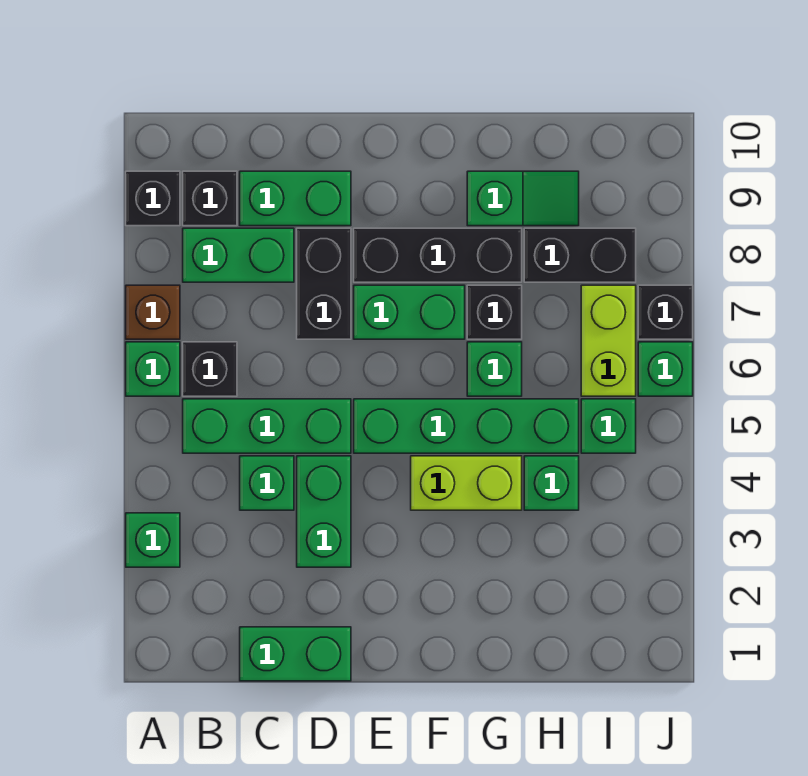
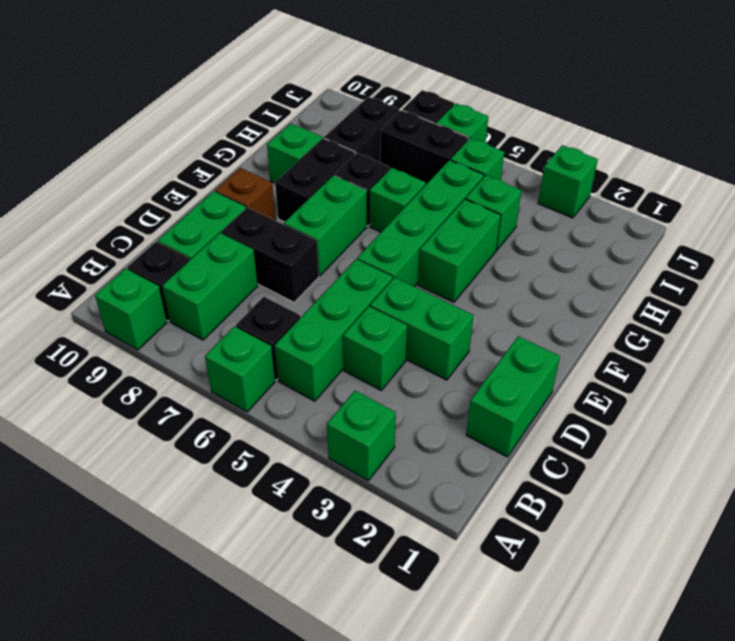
brown brick A7 level 1 -> brown brick E9 level 1
black brick A9 level 1 -> green brick A9 level 1
black brick E8:G8 level 1 -> black brick F8:G8 level 1
lime brick F4:G4 level 1 -> green brick F4:G4 level 1
lime brick I6:I7 level 1 -> black brick I6:I7 level 1
none -> green brick J3 level 1

